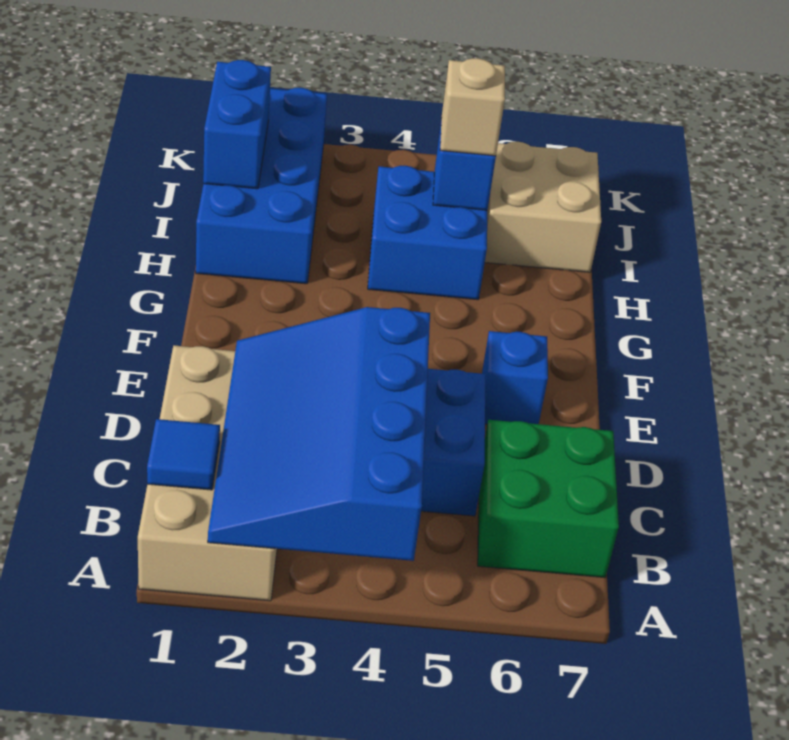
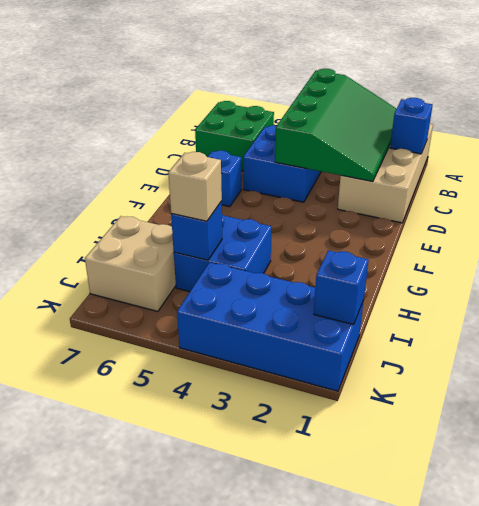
blue slope A2:D4 level 2 top 4 -> green slope A2:D4 level 2 top 4
blue tile B1 level 2 -> blue brick B1 level 2
blue brick H1:K2 level 1 -> blue brick J1:K4 level 1
blue brick I1:J1 level 2 -> blue brick J1 level 2

